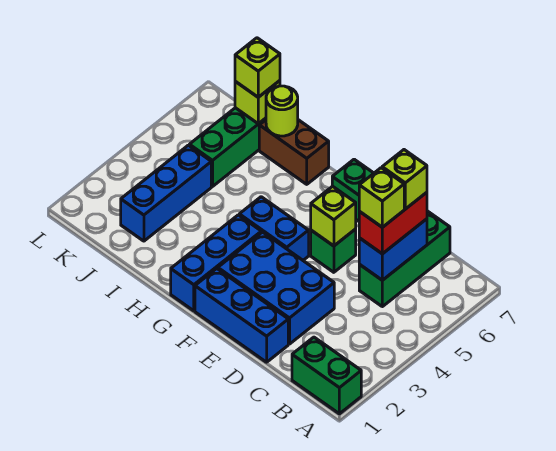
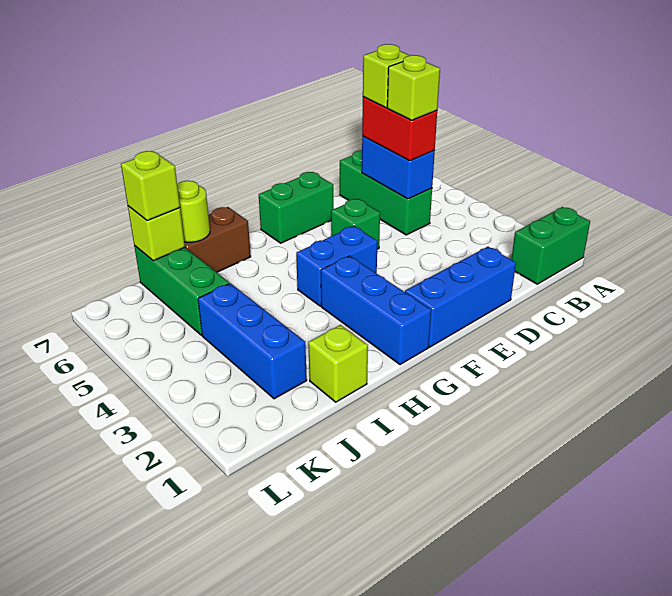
blue brick D2:F3 level 1 -> none
lime brick E5 level 2 -> lime brick I1 level 1

